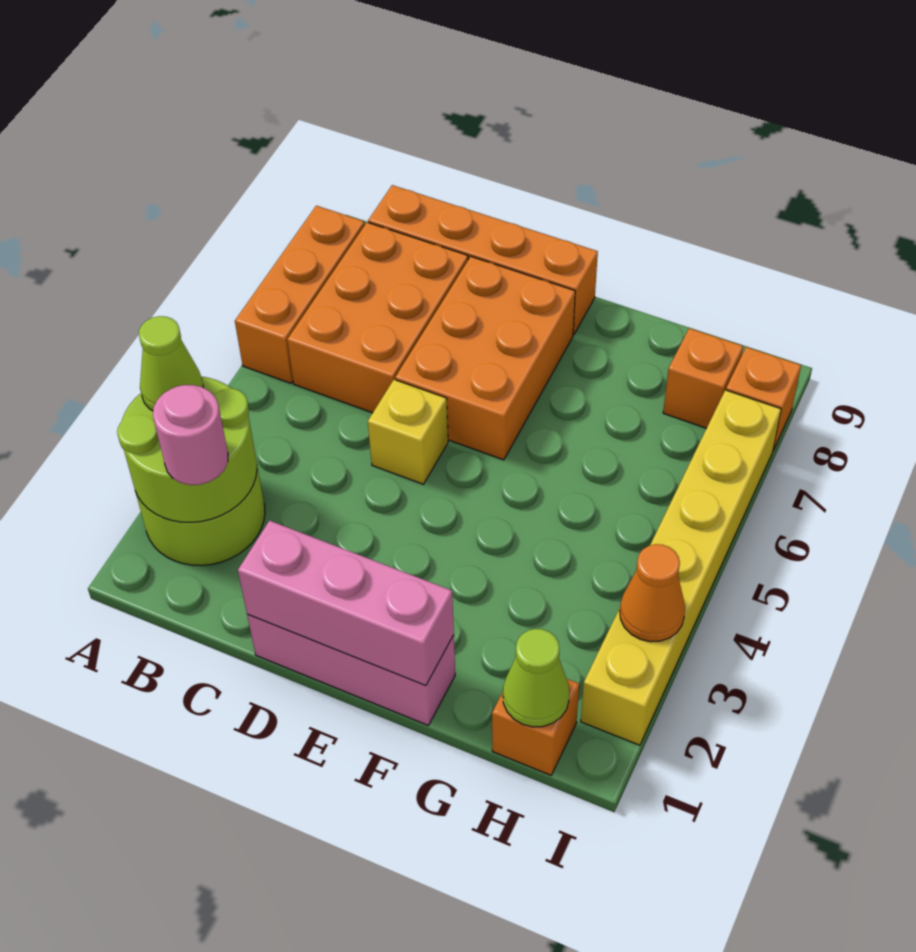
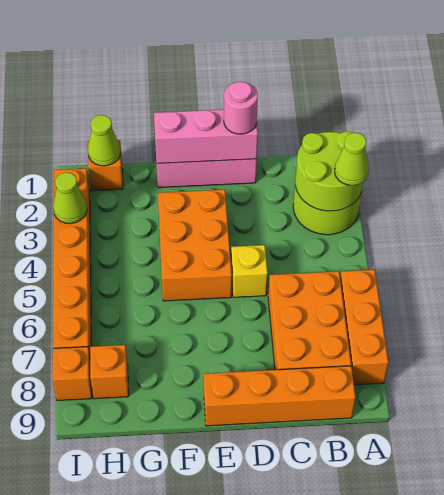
pink round brick B2 level 3 -> pink round brick D1 level 3
orange brick D6:E8 level 1 -> orange brick E3:F5 level 1
yellow brick I2:I7 level 1 -> orange brick I2:I7 level 1
orange cone I3 level 2 -> lime cone I3 level 2

